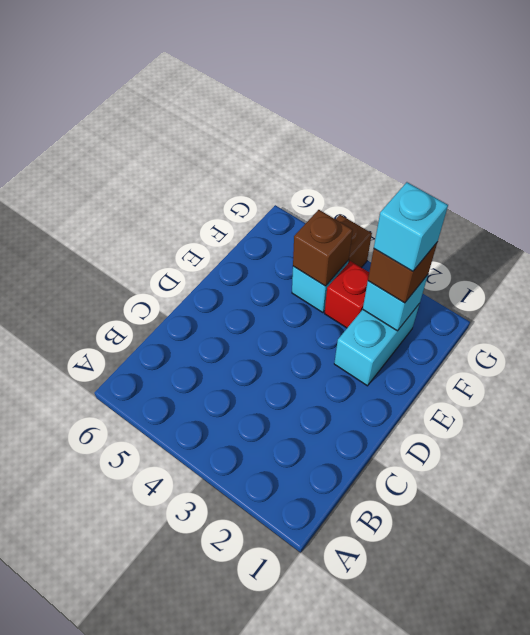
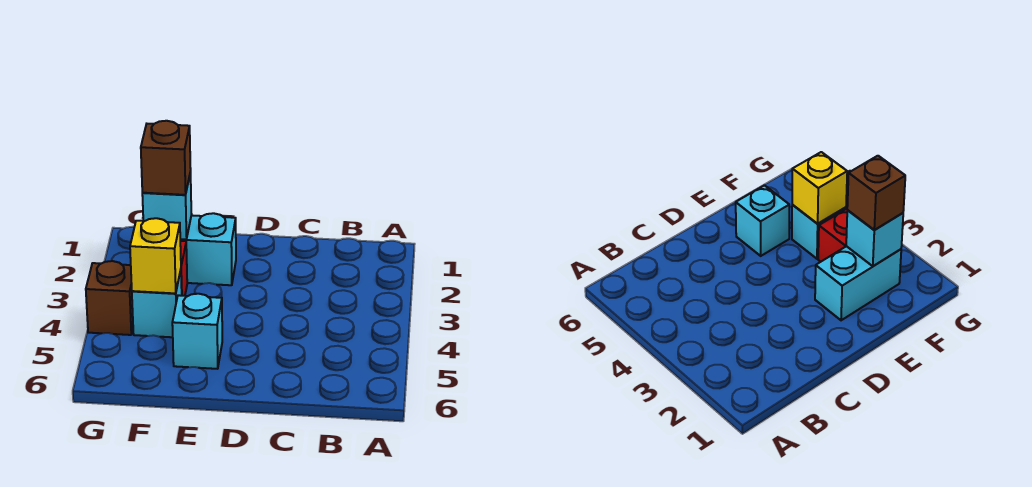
cyan brick F2 level 4 -> cyan brick E5 level 1
brown brick F4 level 2 -> yellow brick F4 level 2

